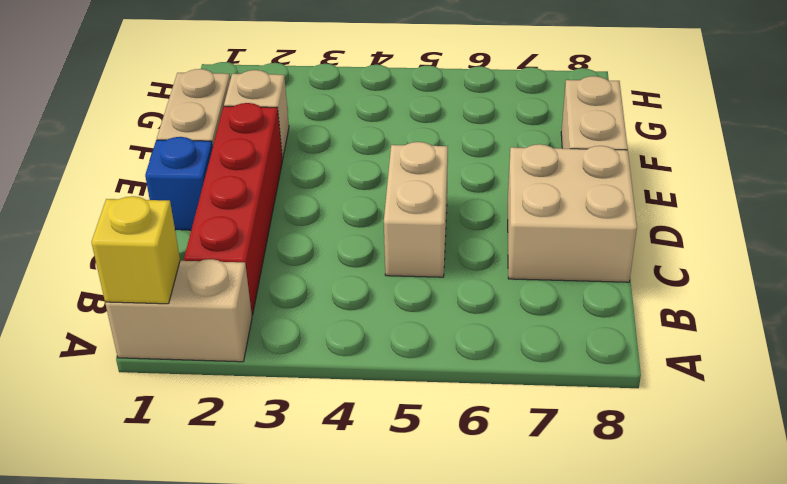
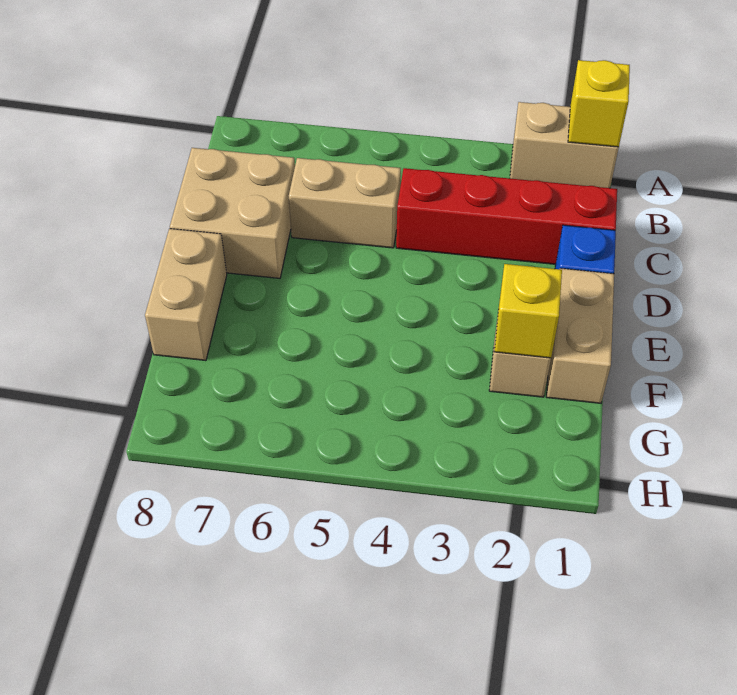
red brick B2:E2 level 1 -> red brick C1:C4 level 1
tan brick C5:D5 level 1 -> tan brick C5:C6 level 1
none -> yellow brick F2 level 2

